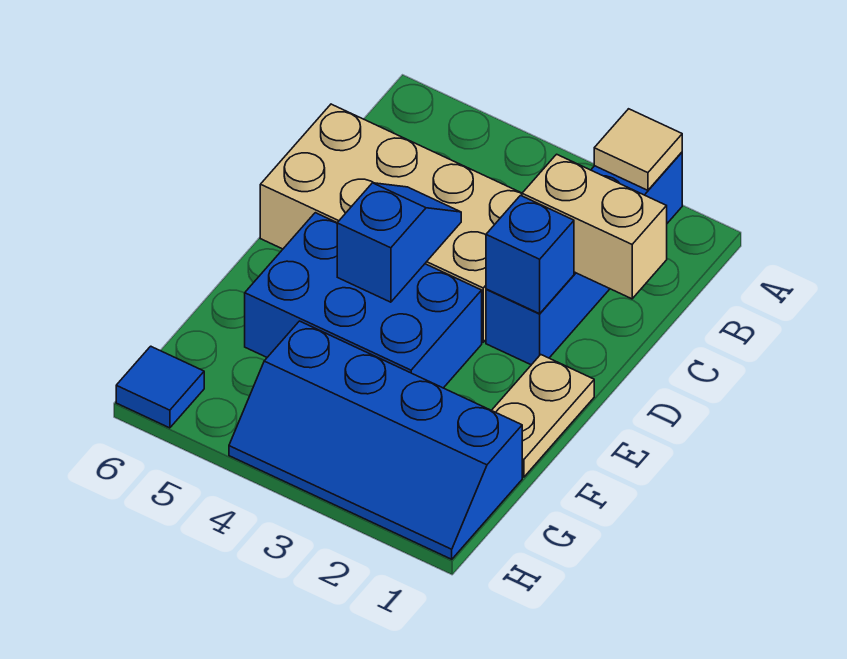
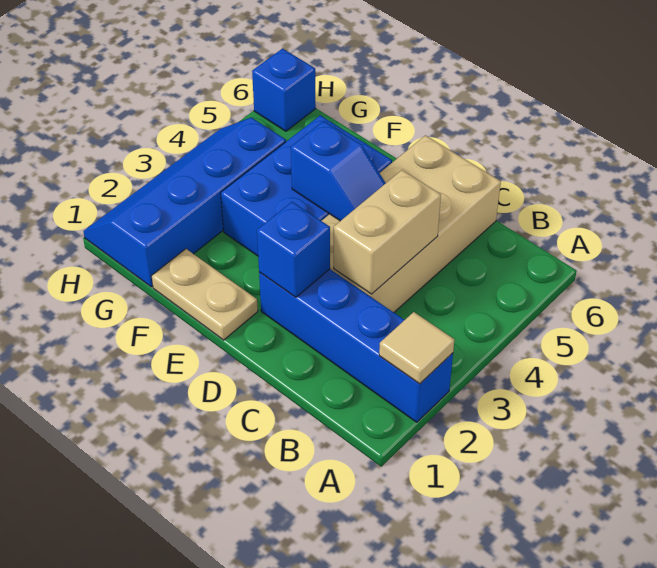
tan brick C1:C2 level 2 -> tan brick C3:C4 level 2
blue tile H6 level 1 -> blue brick H6 level 1

